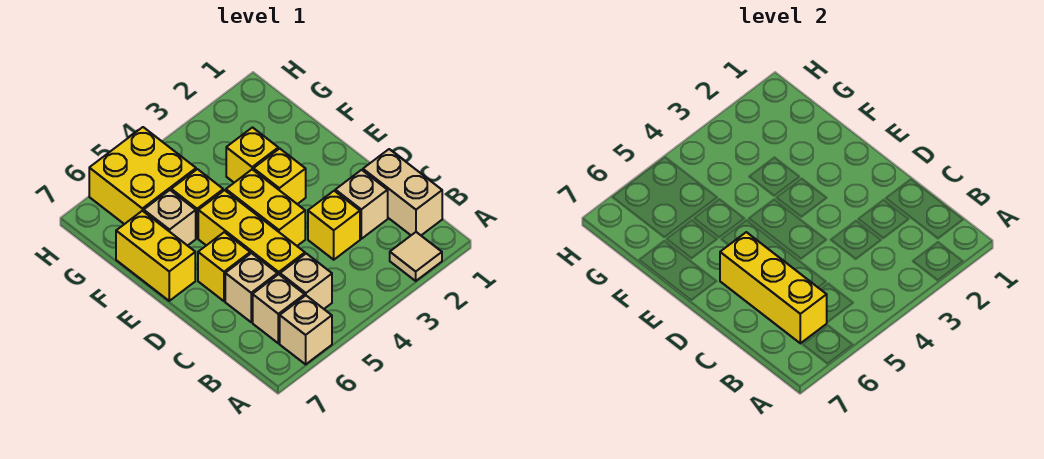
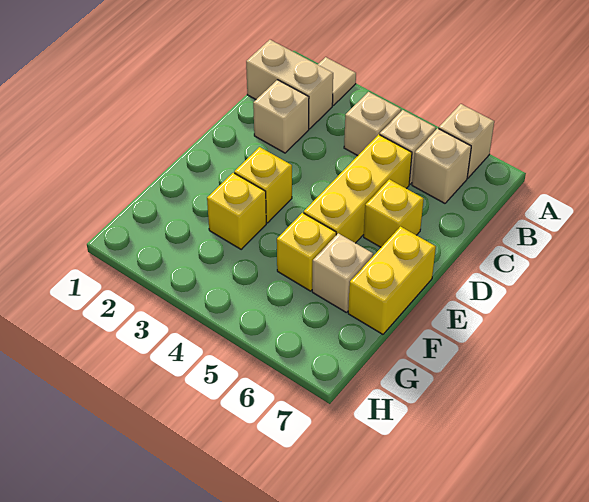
tan brick B1:C1 level 1 -> tan brick B1:B2 level 1
yellow brick B6:D6 level 2 -> none
yellow brick C3 level 1 -> none
tan brick C6 level 1 -> tan brick B4 level 1
yellow brick D4:E4 level 1 -> none
yellow brick G5:H6 level 1 -> none

